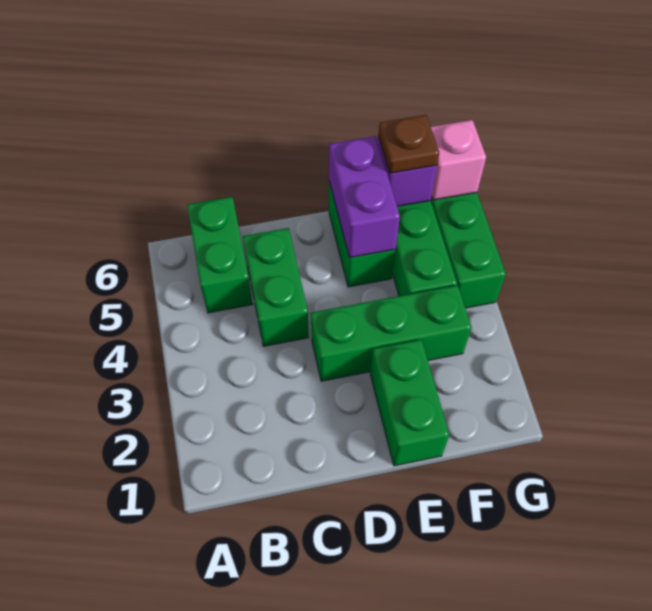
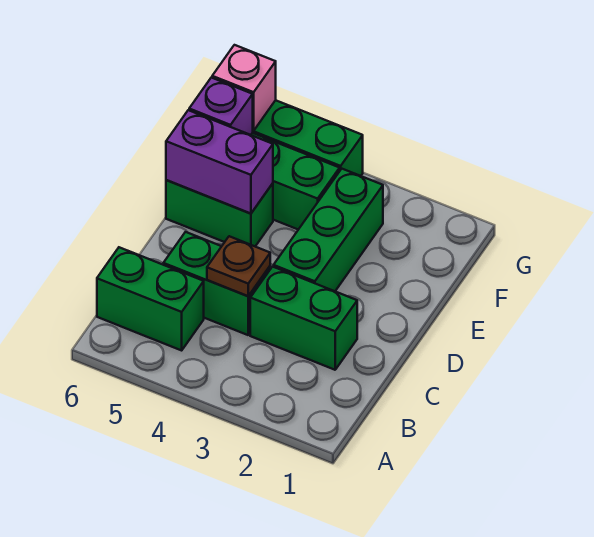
green brick E1:E2 level 1 -> green brick C2:C3 level 1
brown plate F6 level 3 -> brown plate C4 level 2

